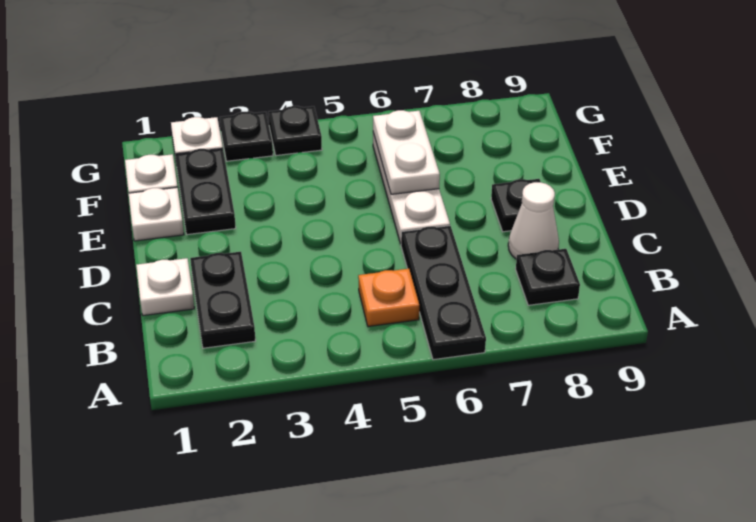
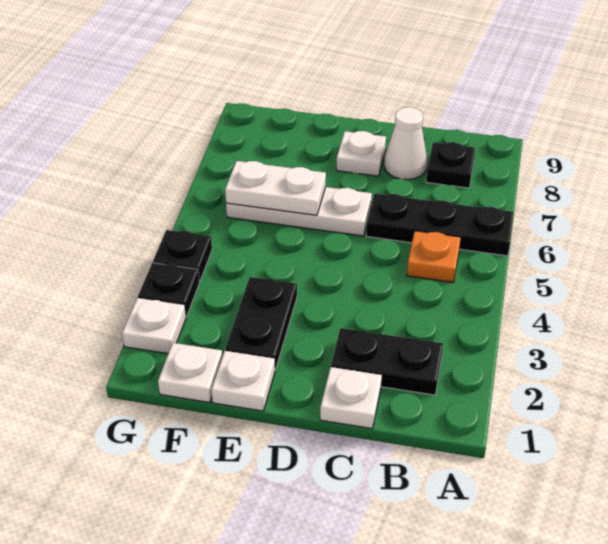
black plate D8 level 1 -> white plate D8 level 1
black plate E2:F2 level 1 -> black plate E2:E3 level 1

